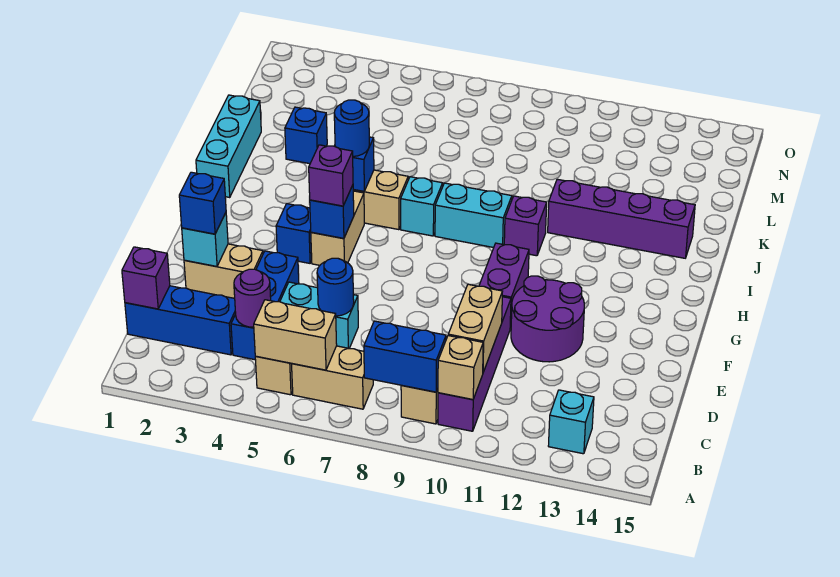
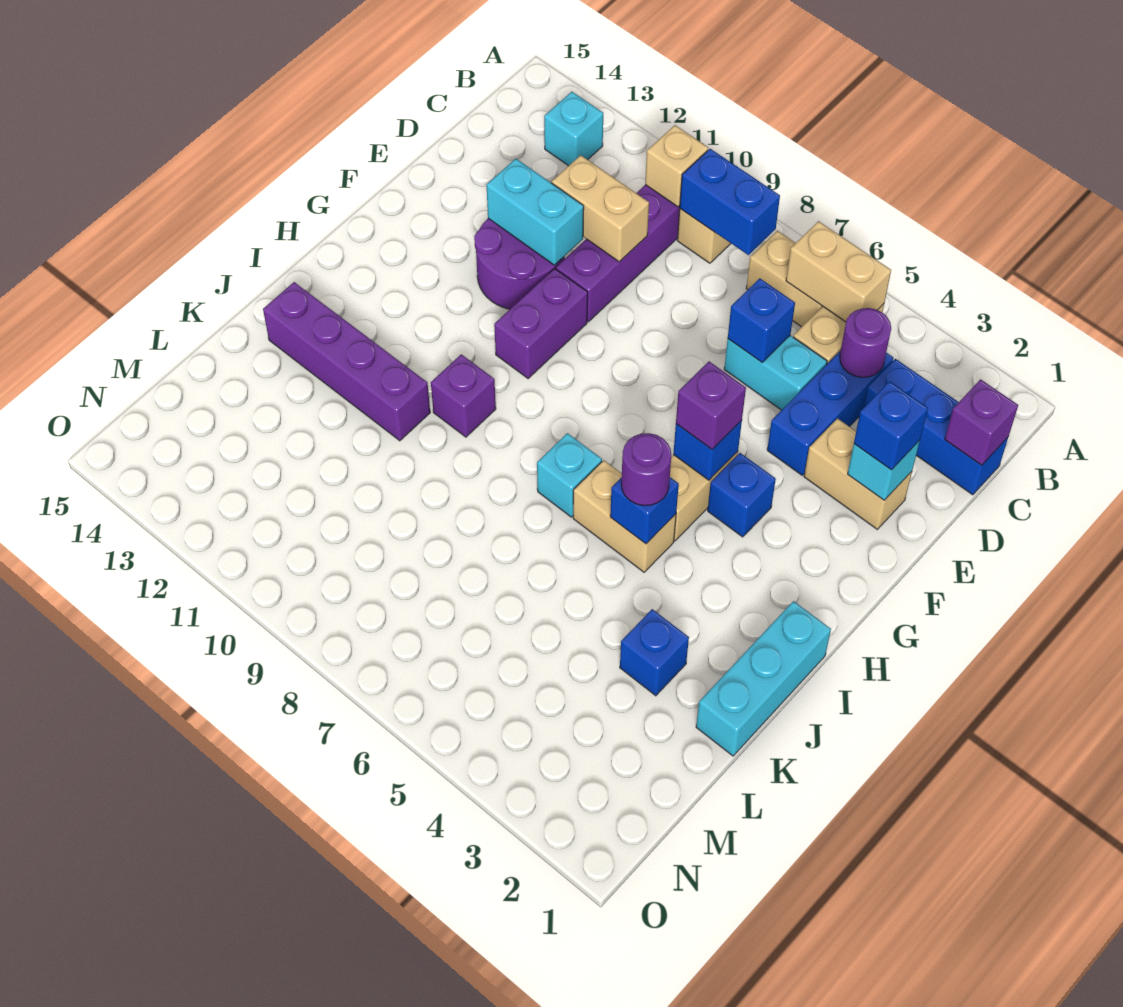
tan brick C10:D10 level 2 -> tan brick D10:D11 level 2
blue round brick D6 level 2 -> blue brick D6 level 2
blue round brick I5 level 3 -> purple round brick I5 level 3
cyan brick I8:I9 level 1 -> cyan brick E11:E12 level 2

